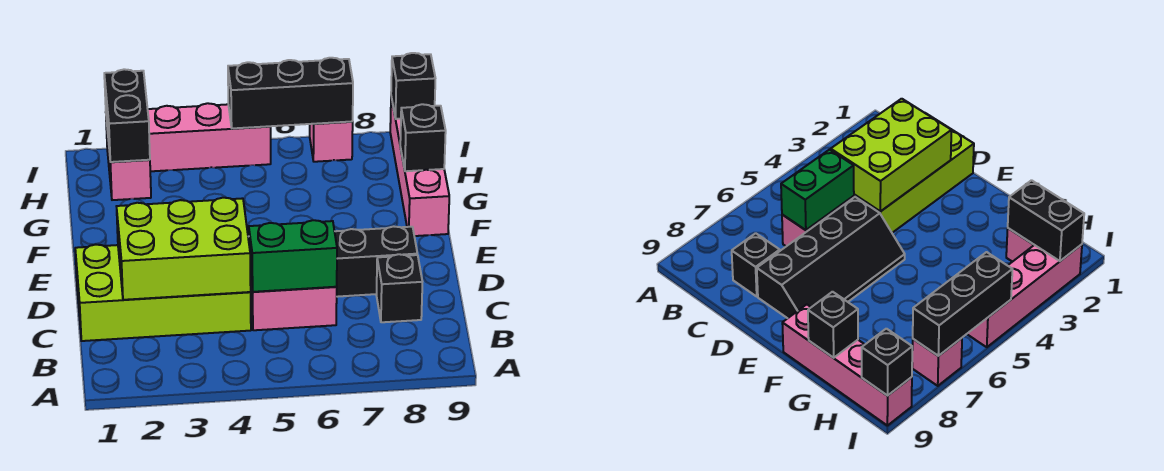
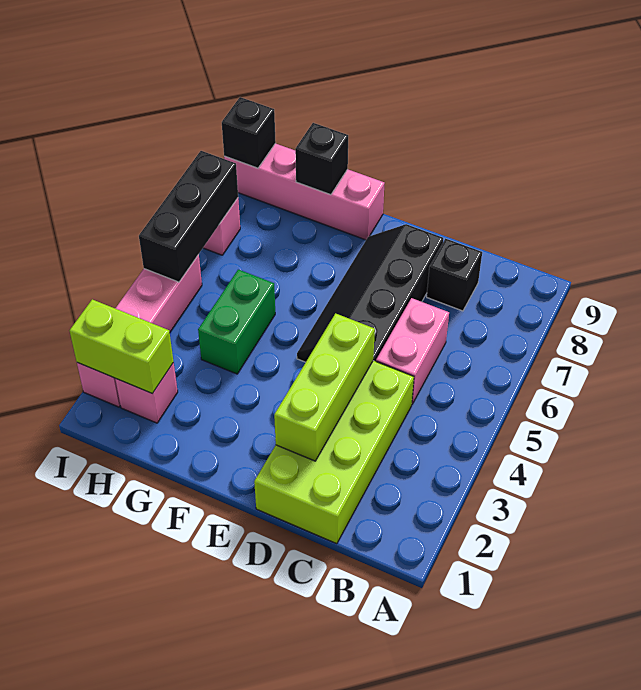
lime brick C2:D4 level 2 -> lime brick D2:D4 level 2
green brick C5:C6 level 2 -> green brick G4:G5 level 1
black brick H2:I2 level 2 -> lime brick H2:I2 level 2

